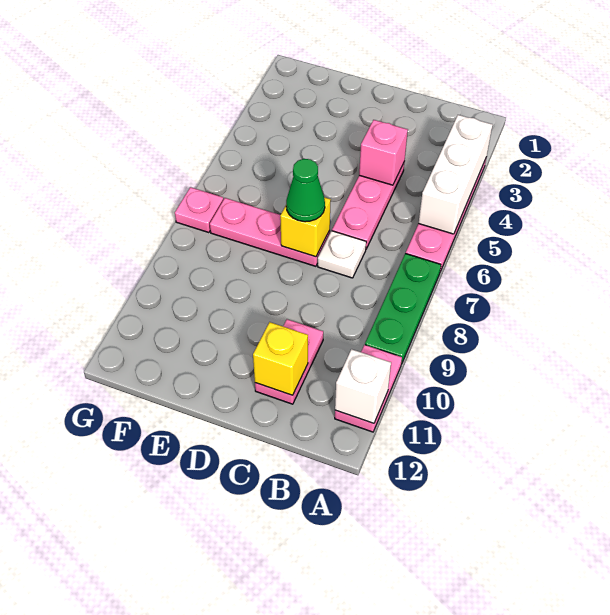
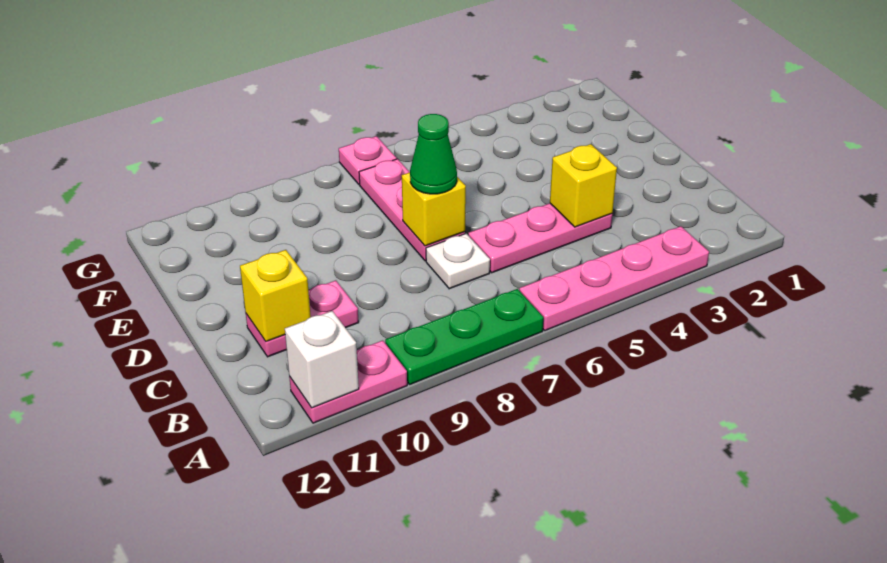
white brick A3:A5 level 2 -> none
pink brick C4 level 2 -> yellow brick C4 level 2

